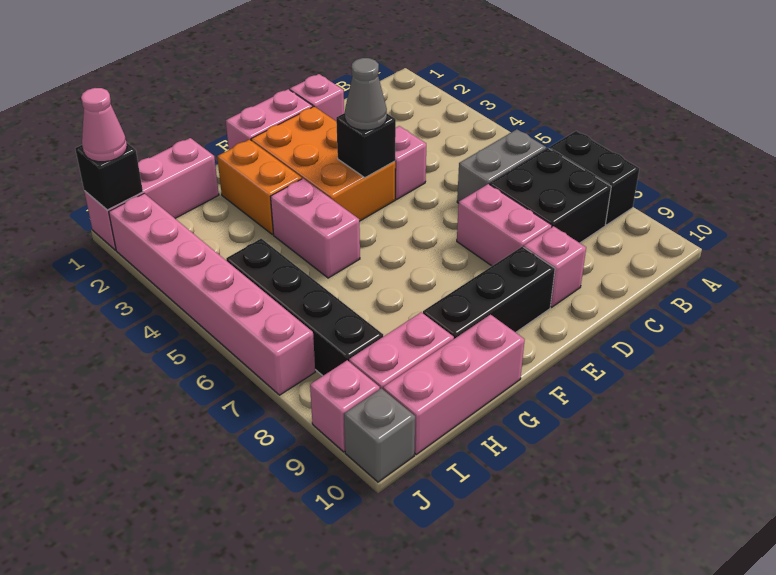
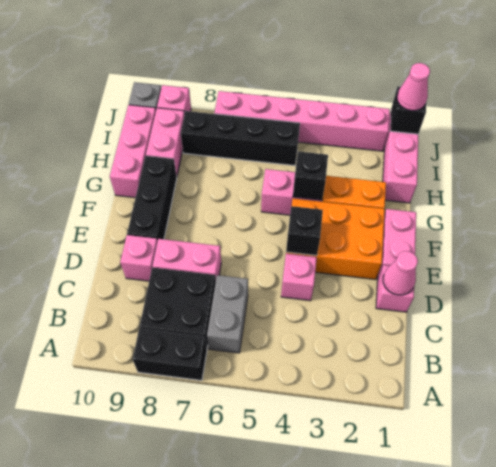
none -> pink cone D1 level 2
grey cone E4 level 3 -> none
none -> black brick G4 level 2

